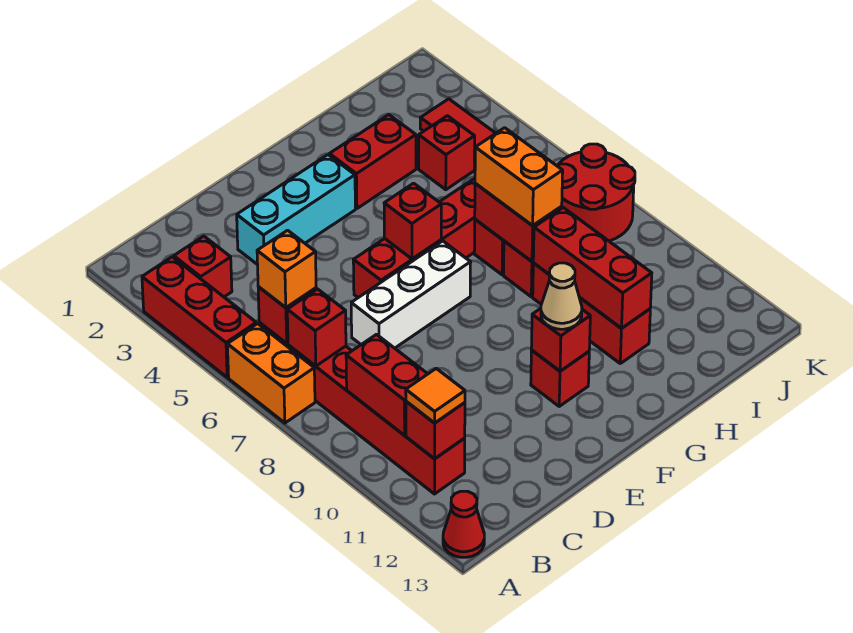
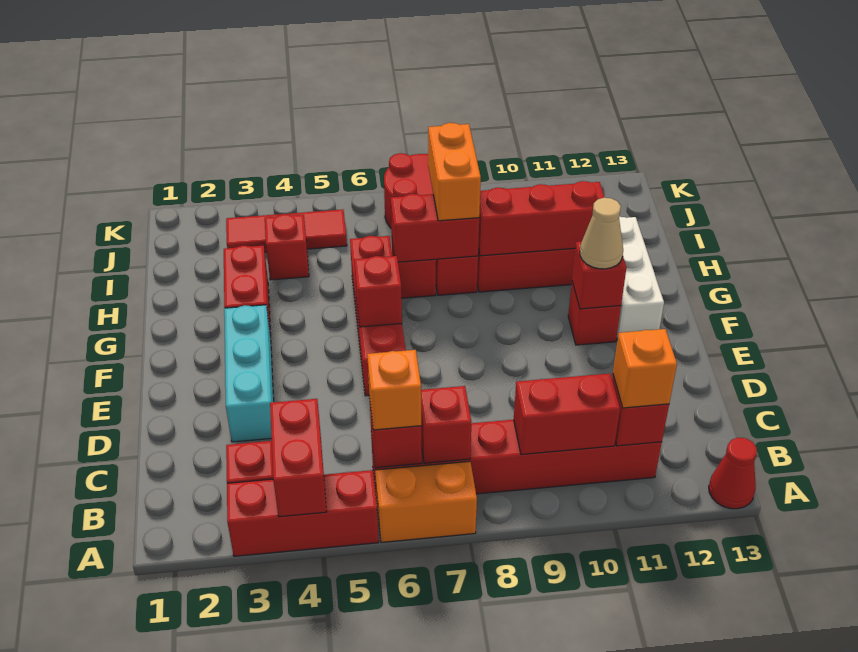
none -> red brick A4:B4 level 2
orange tile B11 level 3 -> orange brick B11 level 3
white brick D7:F7 level 1 -> white brick F12:H12 level 1
orange brick H7:H8 level 3 -> orange brick H8:I8 level 3

